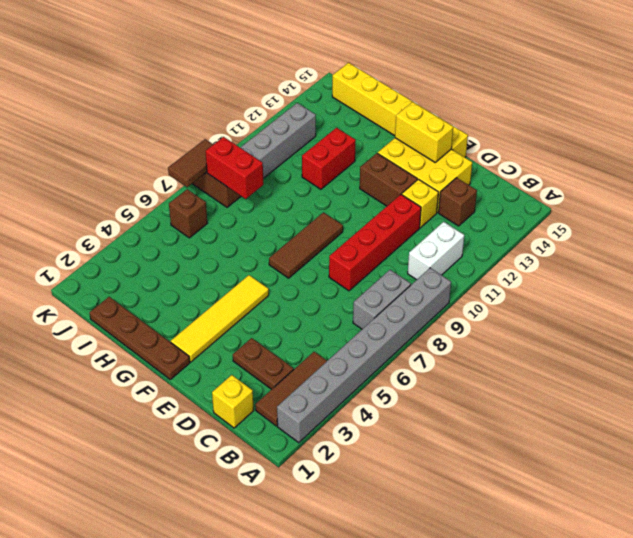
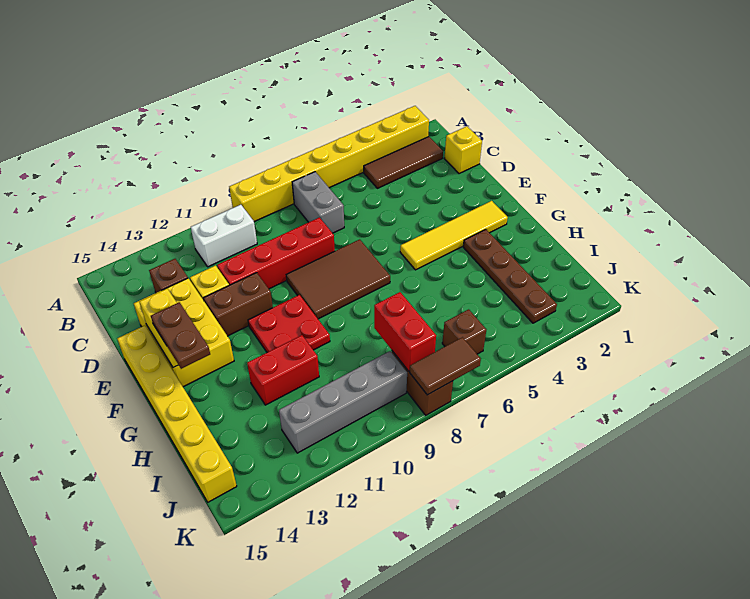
grey brick A2:A9 level 1 -> yellow brick A2:A9 level 1
grey brick B7:B8 level 1 -> grey brick B7:C7 level 1
brown plate C3:D3 level 1 -> brown plate F14:G14 level 3
brown brick E12:F12 level 1 -> brown brick E11:E12 level 1
brown plate F1:I1 level 1 -> brown plate G3:J3 level 1
brown tile F7:F9 level 1 -> brown tile E7:F9 level 1
none -> red plate F10:G11 level 1

